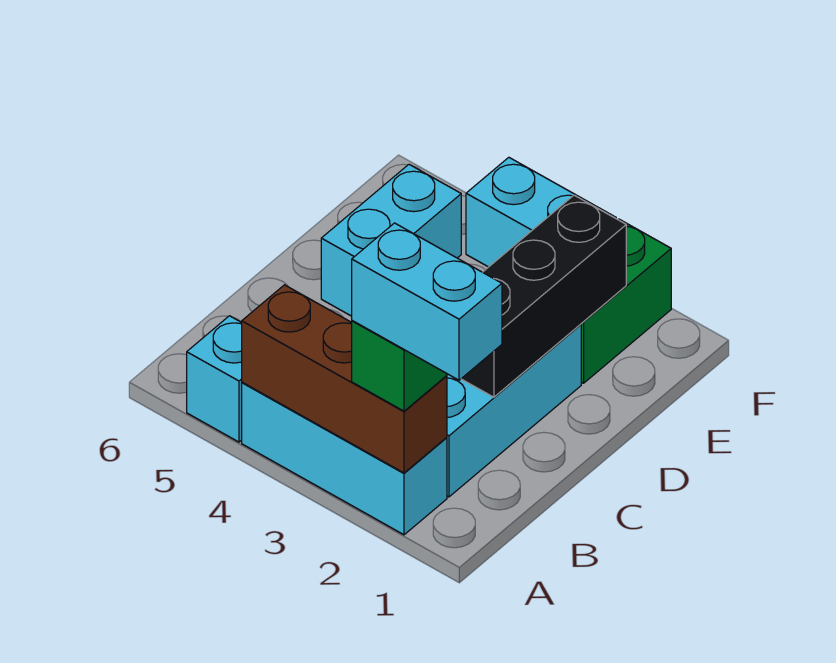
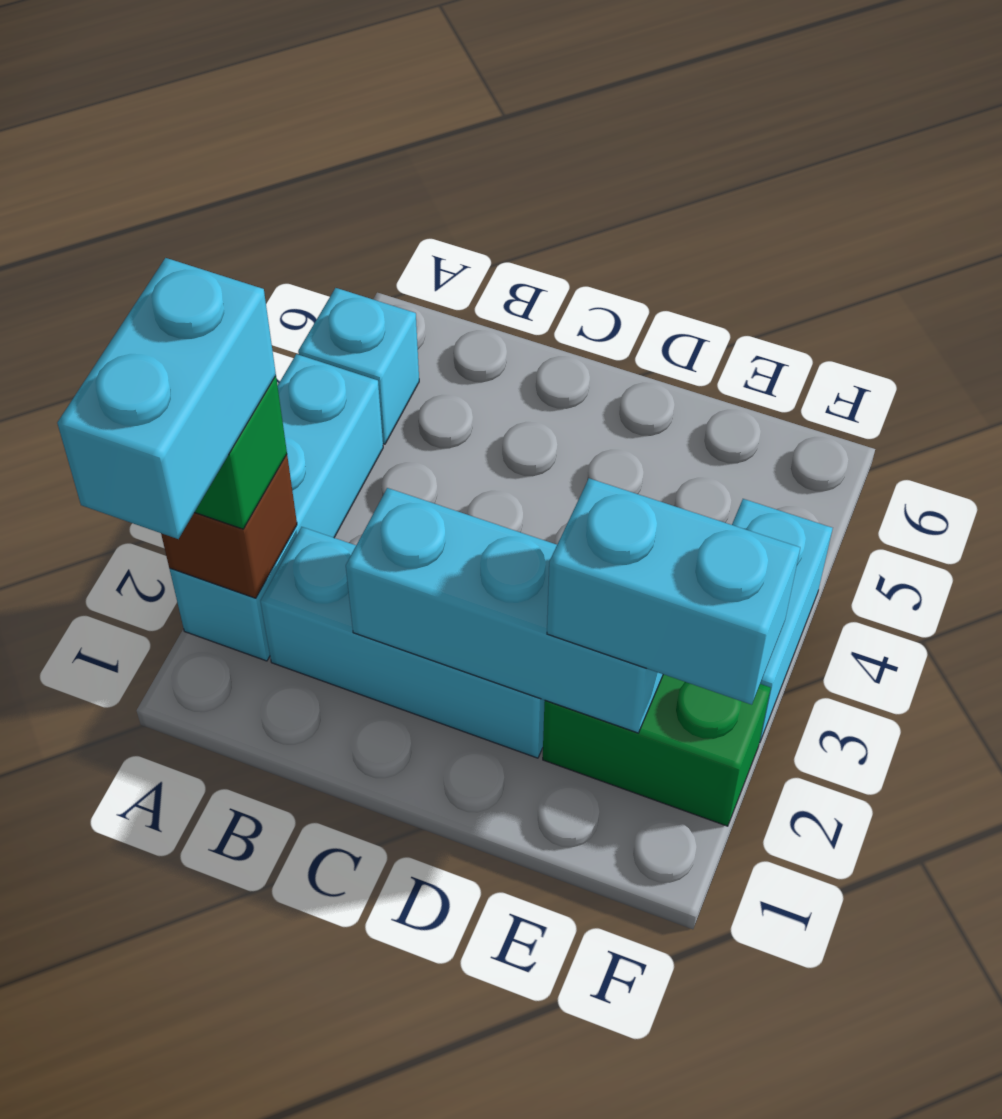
brown brick A2:A4 level 2 -> brown brick A2 level 2
black brick C2:E2 level 2 -> cyan brick C2:E2 level 2
cyan brick D5:E5 level 1 -> cyan brick E2:F2 level 3

